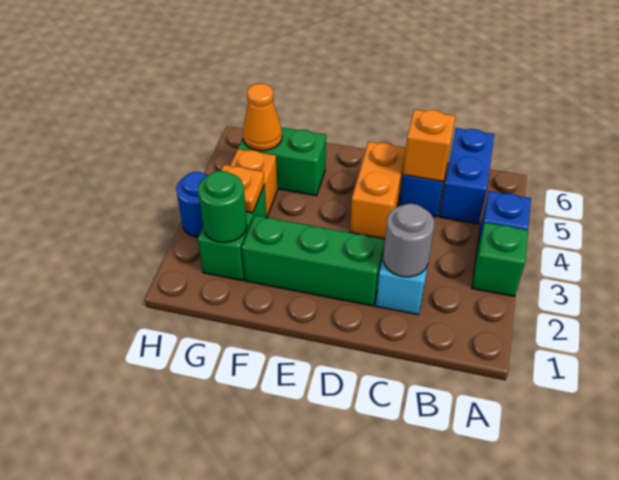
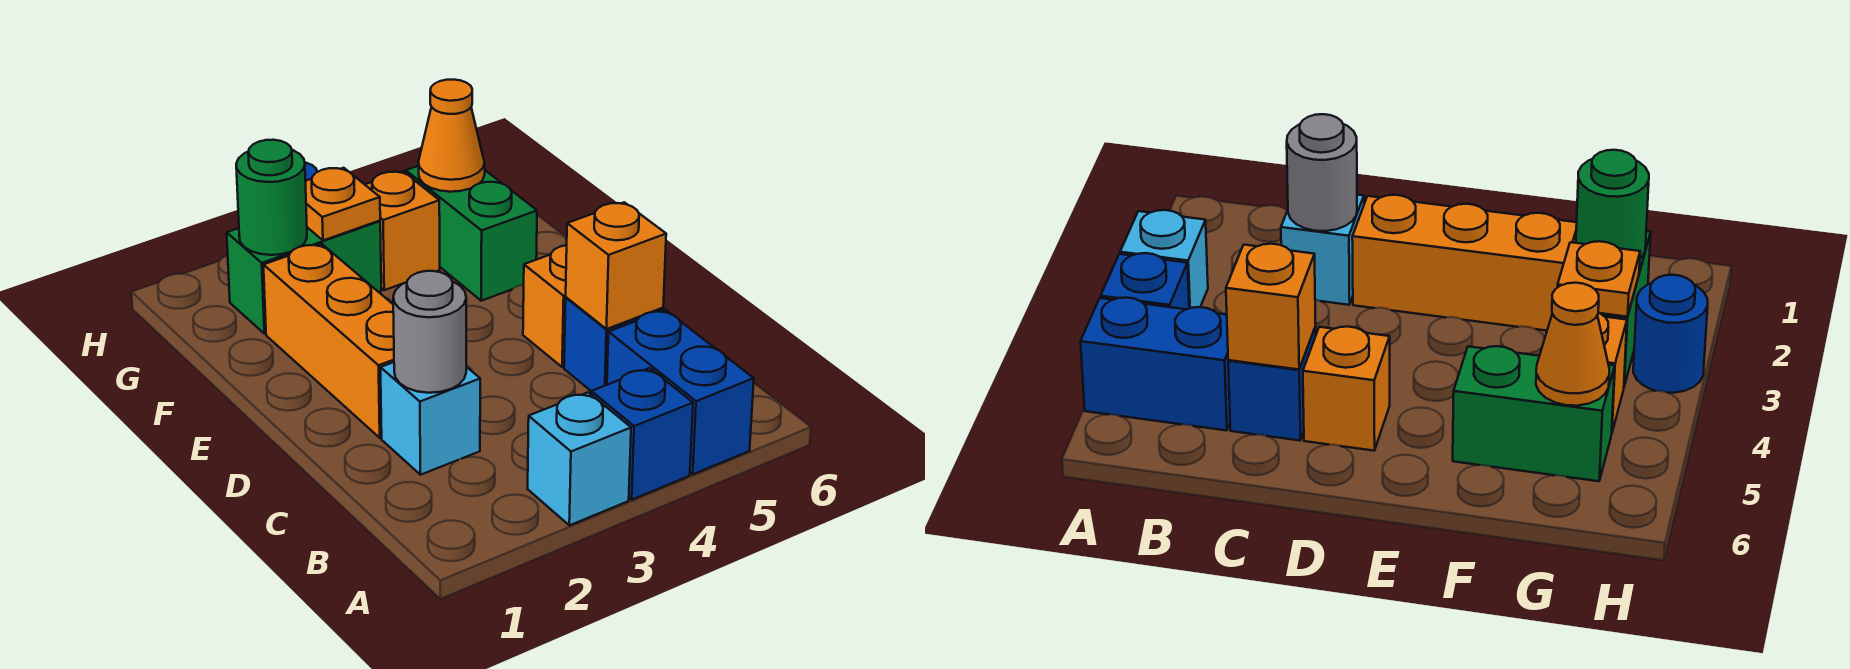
green brick A3 level 1 -> cyan brick A3 level 1
blue brick B5:B6 level 1 -> blue brick A5:B5 level 1
green brick D2:F2 level 1 -> orange brick D2:F2 level 1
orange brick D4:D5 level 1 -> orange brick D5 level 1

